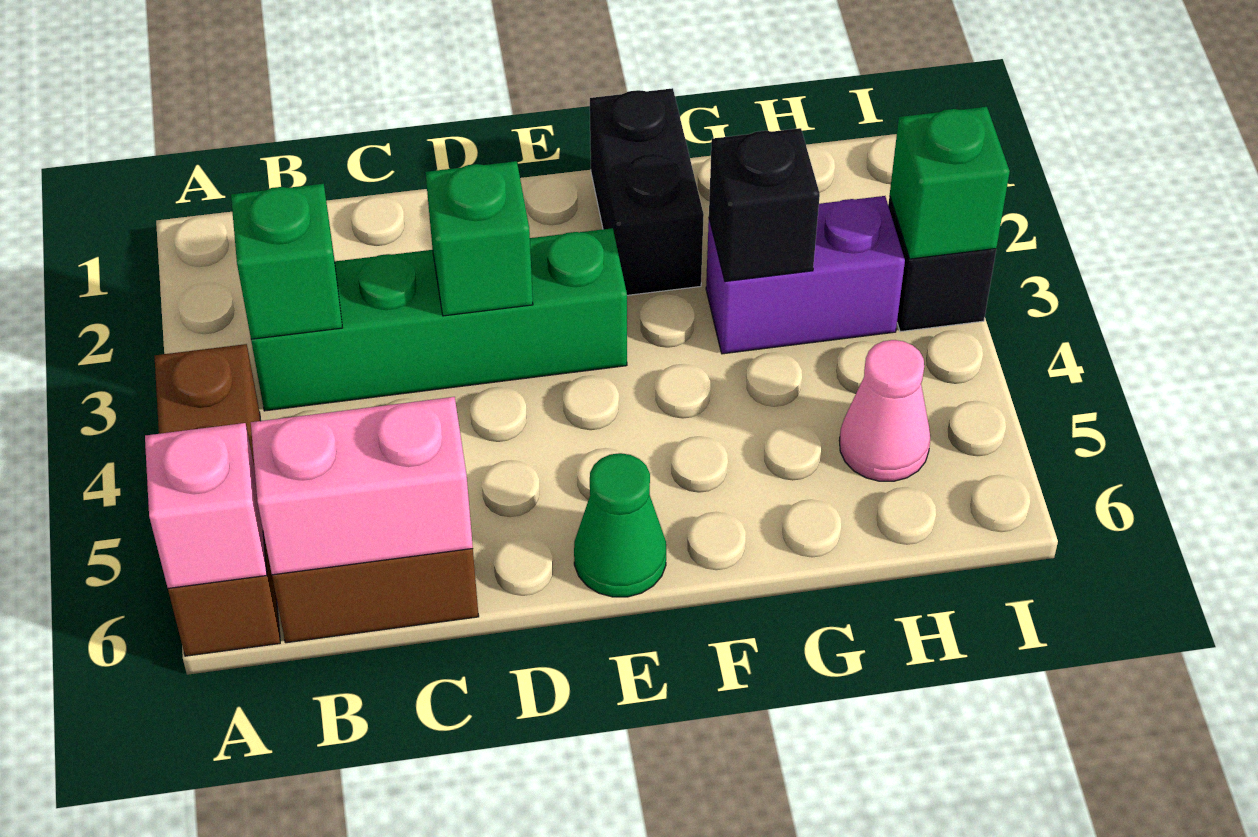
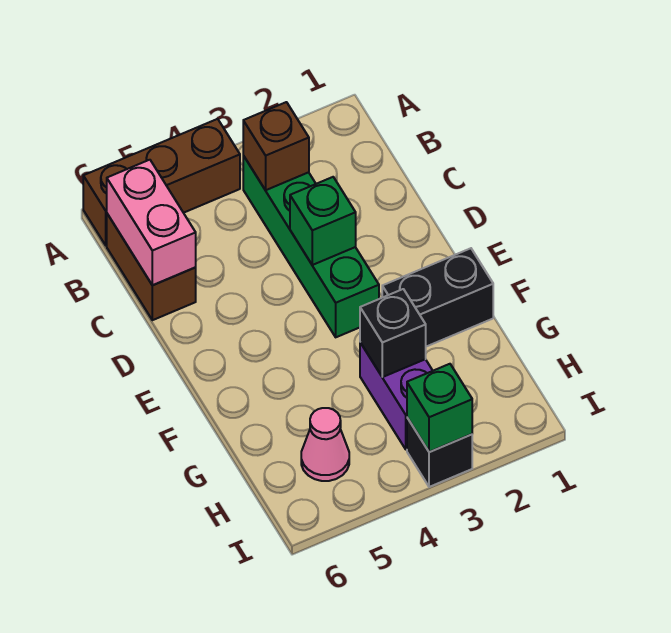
pink brick A6 level 2 -> none
green brick B3 level 2 -> brown brick B3 level 2
green cone E6 level 1 -> none

